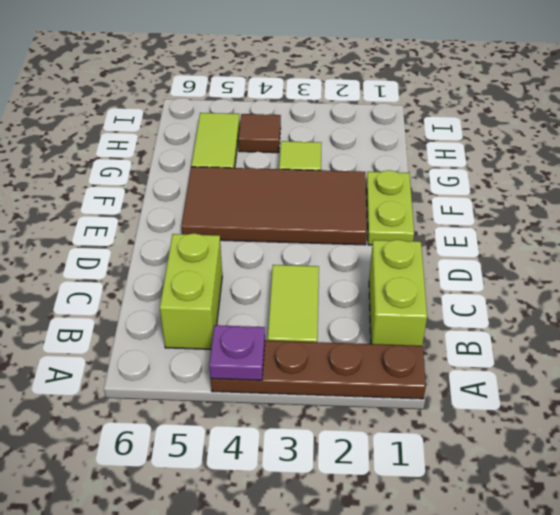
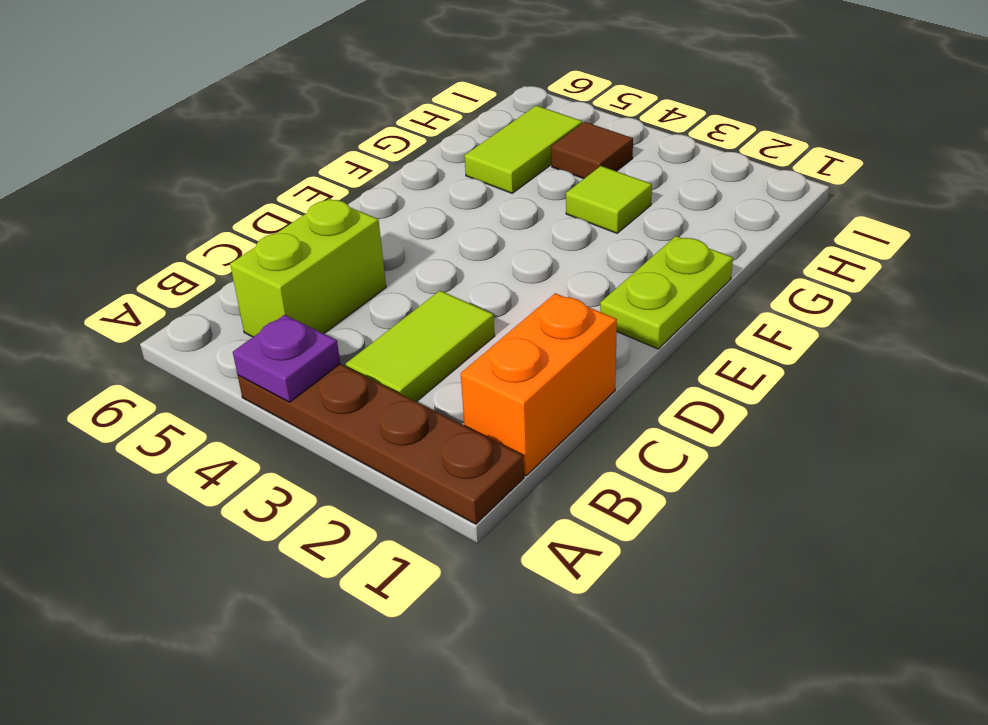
lime brick B1:C1 level 1 -> orange brick B1:C1 level 1
brown tile E2:F5 level 1 -> none

